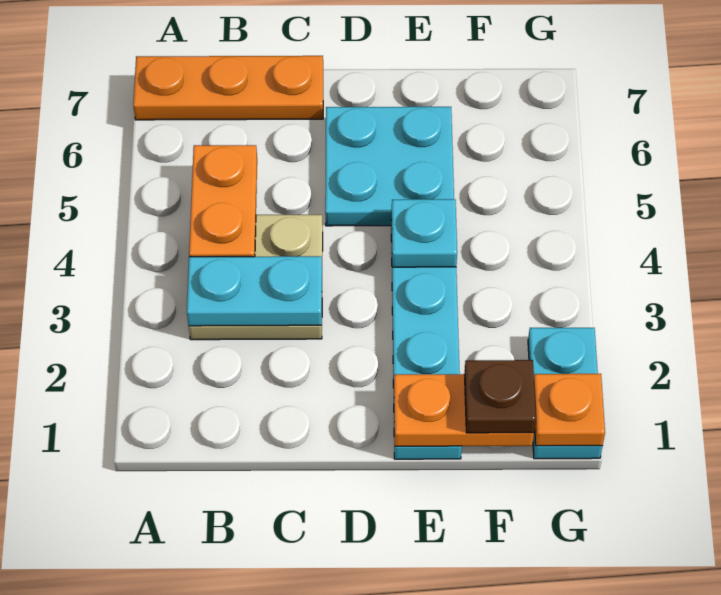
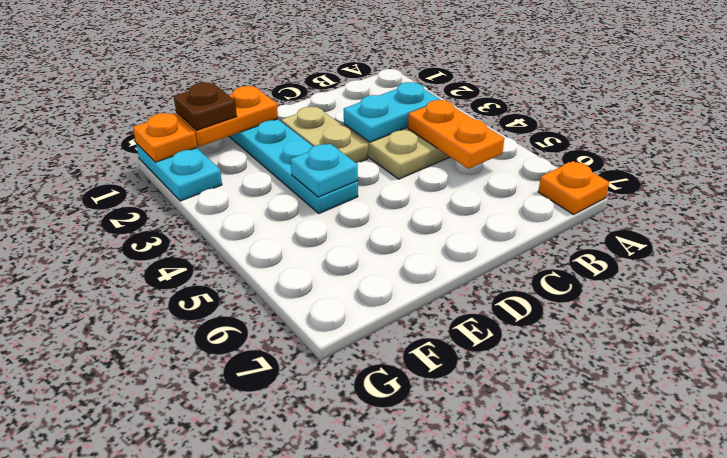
orange plate A7:C7 level 1 -> orange plate A7 level 1
none -> tan plate D2:D3 level 1
cyan plate D5:E6 level 1 -> none

